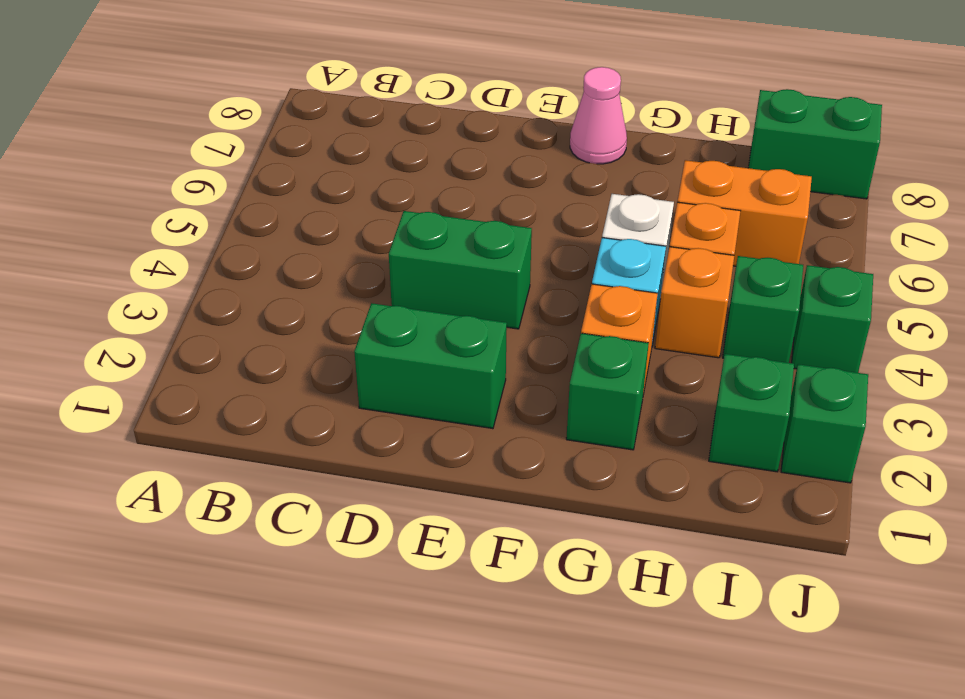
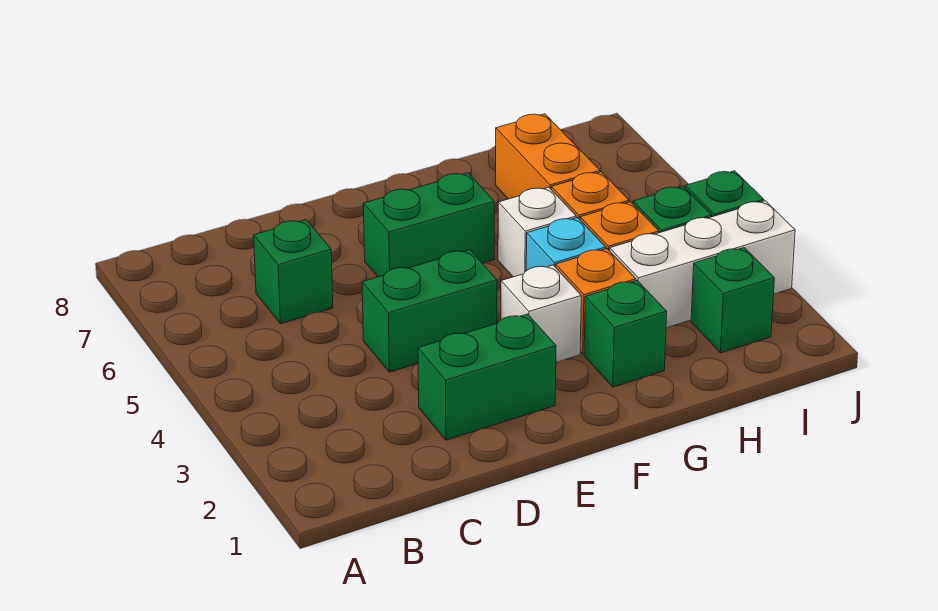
none -> white brick F3 level 1
pink cone F8 level 1 -> none
none -> white brick H3:J3 level 1
orange brick H6:I6 level 1 -> orange brick H6:H7 level 1
green brick I8:J8 level 1 -> green brick E6:F6 level 1
green brick J2 level 1 -> green brick C6 level 1

